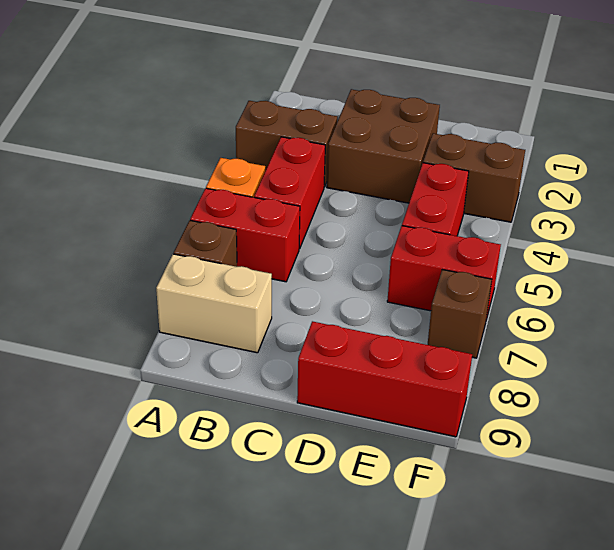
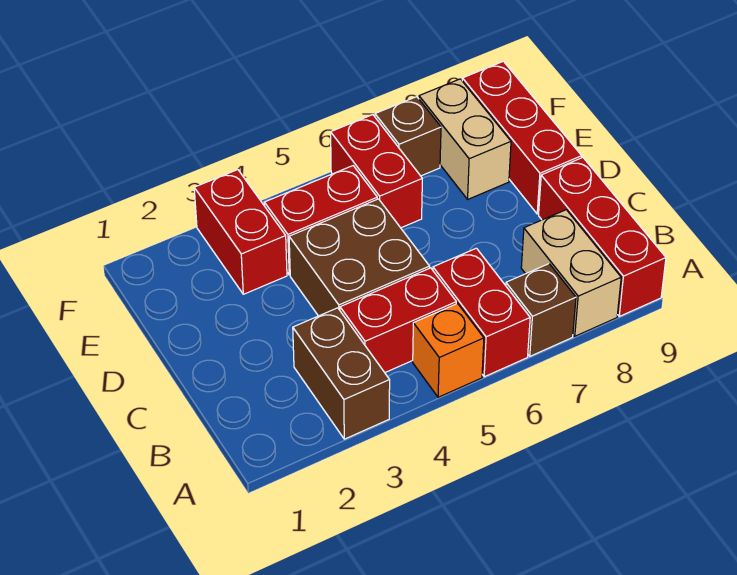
none -> red brick A9:C9 level 1
brown brick C2:D3 level 1 -> brown brick C4:D5 level 1
brown brick E3:F3 level 1 -> red brick E3:F3 level 1
none -> tan brick E8:F8 level 1

